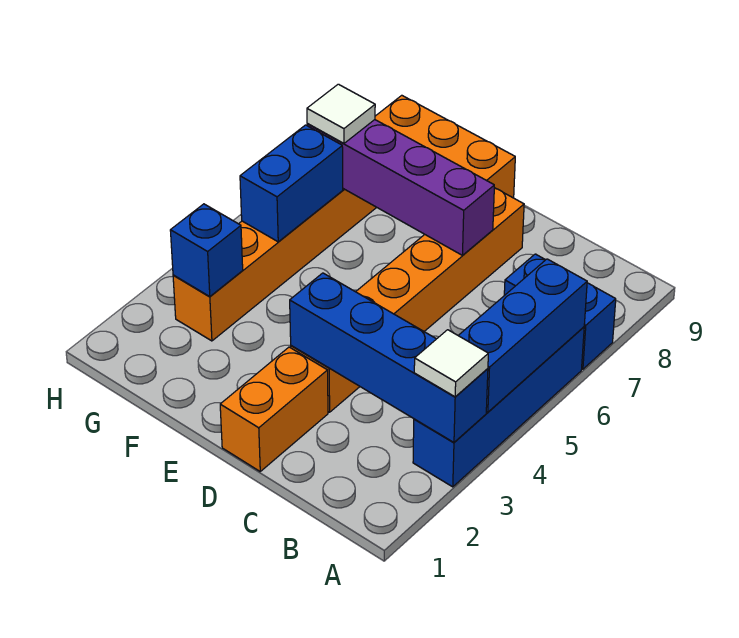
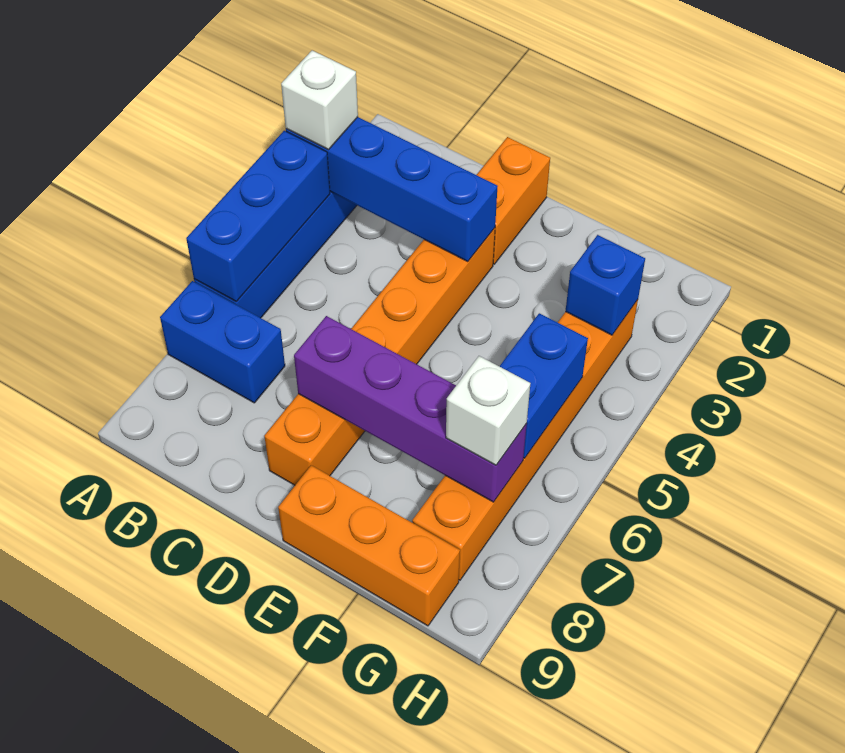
white tile A3 level 3 -> white brick A3 level 3
white tile G7 level 3 -> white brick G7 level 3

